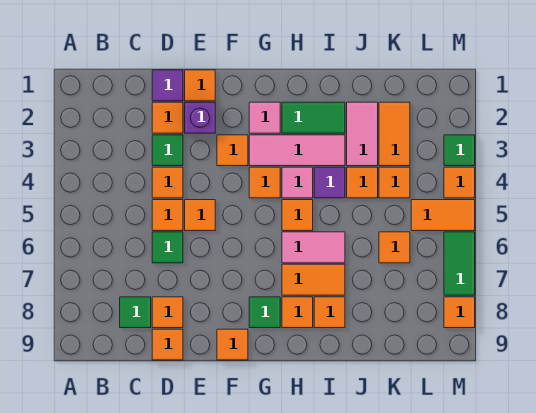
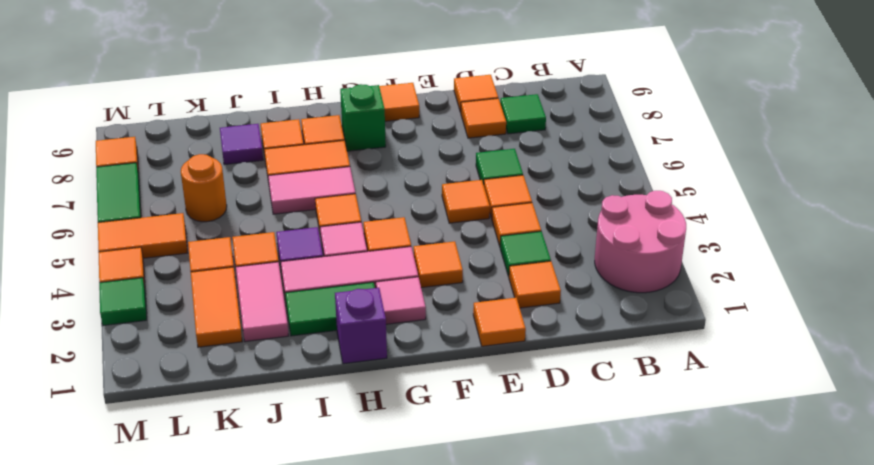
none -> pink round brick A2:B3 level 1
purple tile D1 level 1 -> purple tile J8 level 1
purple brick E2 level 1 -> purple brick H1 level 1
green tile G8 level 1 -> green brick G8 level 1
orange tile K6 level 1 -> orange round brick K6 level 1

